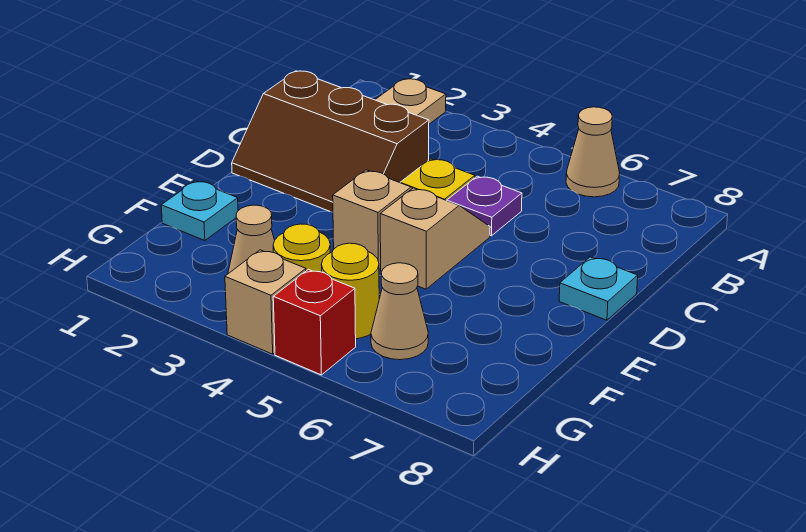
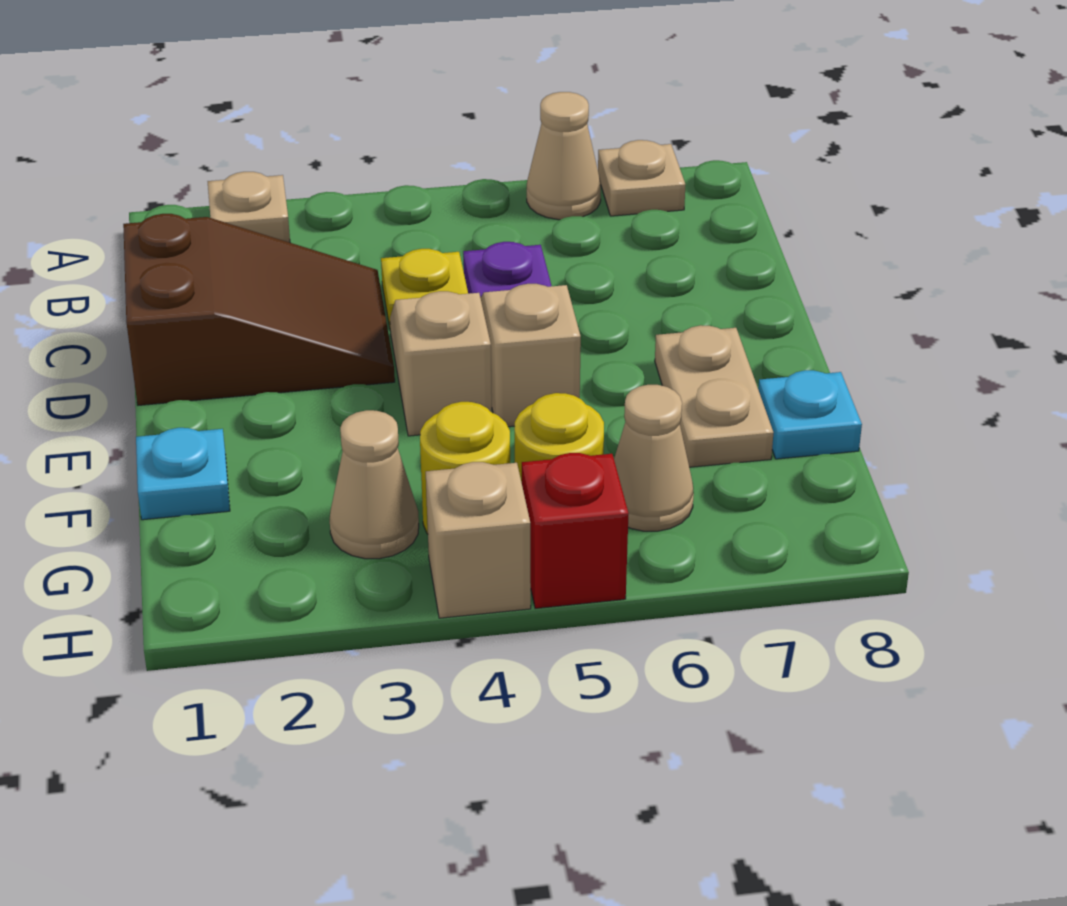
none -> tan plate A7 level 1
brown slope C1:D3 level 1 top C -> brown slope C1:D3 level 1 top 1
cyan plate D8 level 1 -> cyan plate F8 level 1
none -> tan plate E7:F7 level 1

